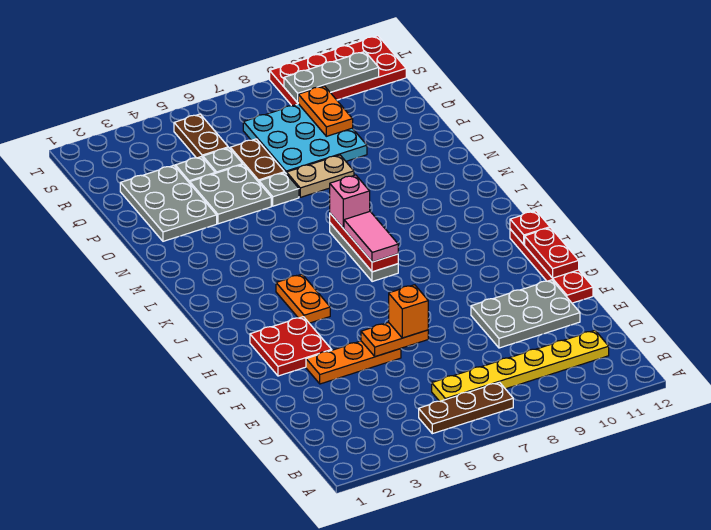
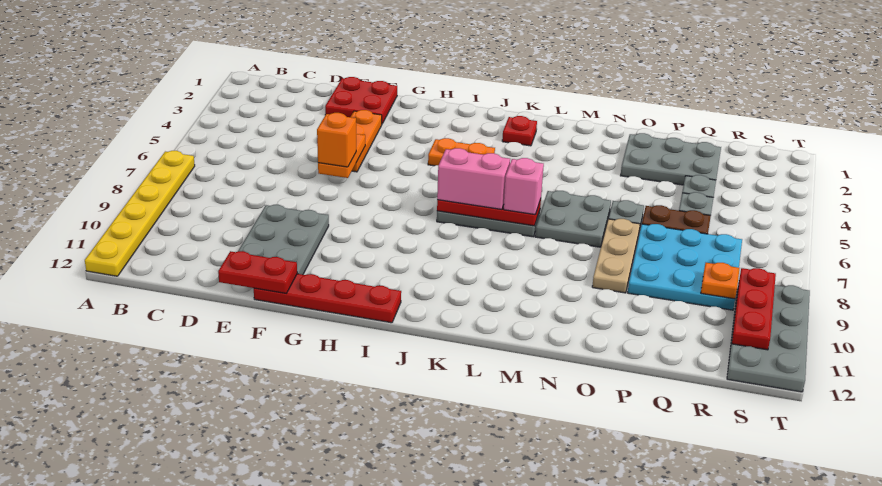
brown plate B5:B7 level 1 -> none
yellow plate C6:C11 level 1 -> yellow plate A7:A12 level 1
red plate G2:H3 level 1 -> red plate E1:F2 level 1
red plate G12:H12 level 2 -> red plate E12:F12 level 2
red plate I12 level 2 -> red plate K2 level 1
pink tile J7:K7 level 3 -> pink brick J7:K7 level 3
grey plate O4:P5 level 1 -> grey plate M6:N7 level 1
tan plate O7:O8 level 1 -> tan plate O7:O9 level 1
orange plate Q9:R9 level 2 -> orange plate R9 level 2
brown plate R5:S5 level 1 -> none
red plate S9:T12 level 1 -> grey plate S9:T12 level 1
grey plate S9:S11 level 2 -> red plate S9:S11 level 2

